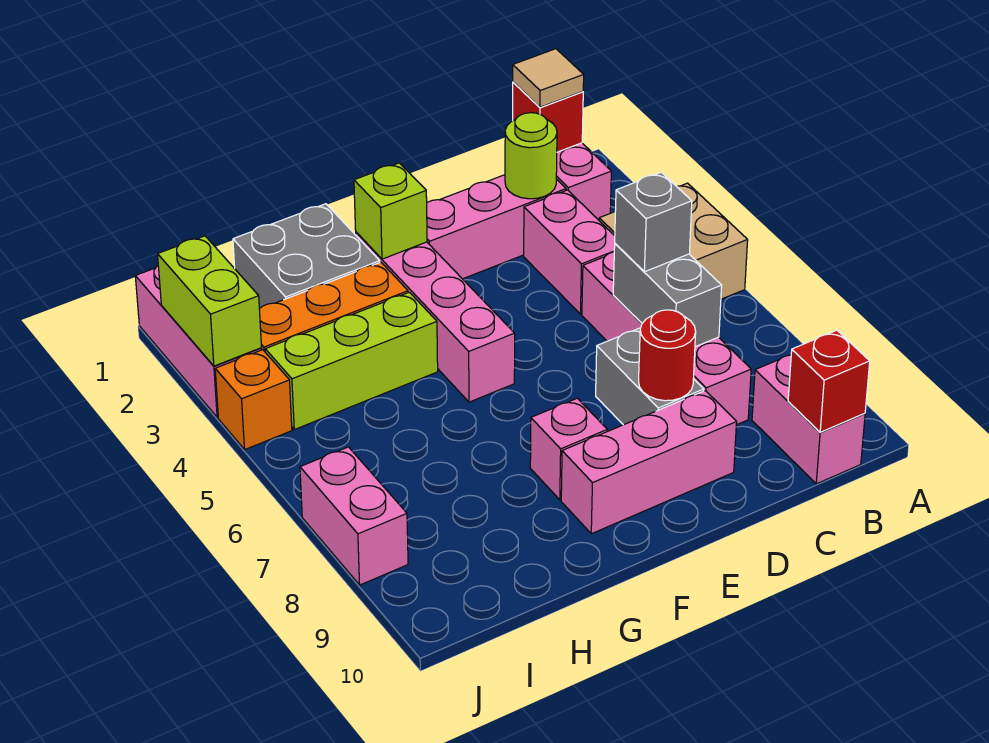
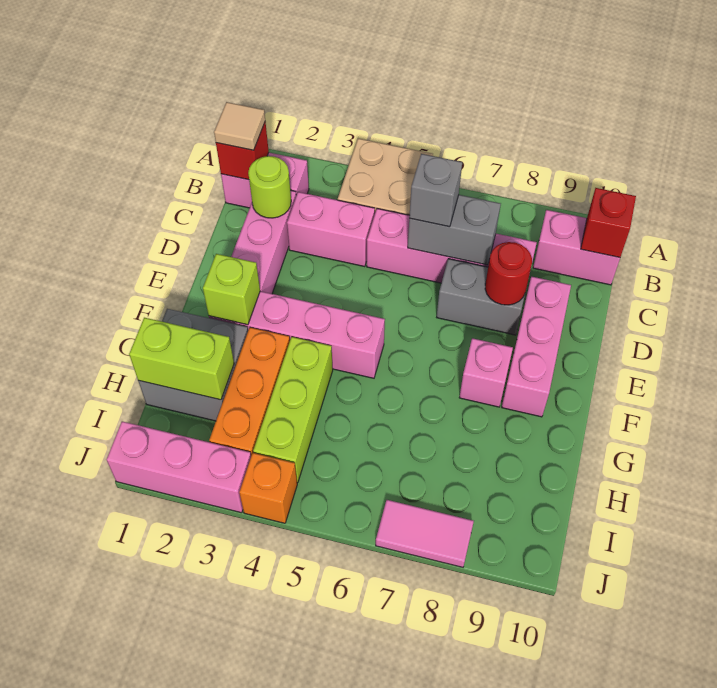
lime brick J2:J3 level 2 -> lime brick H1:H2 level 2
pink brick J7:J8 level 1 -> pink tile J7:J8 level 1

